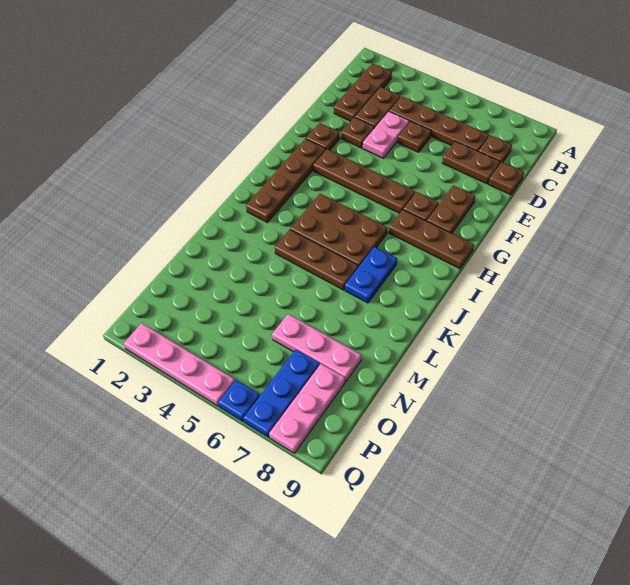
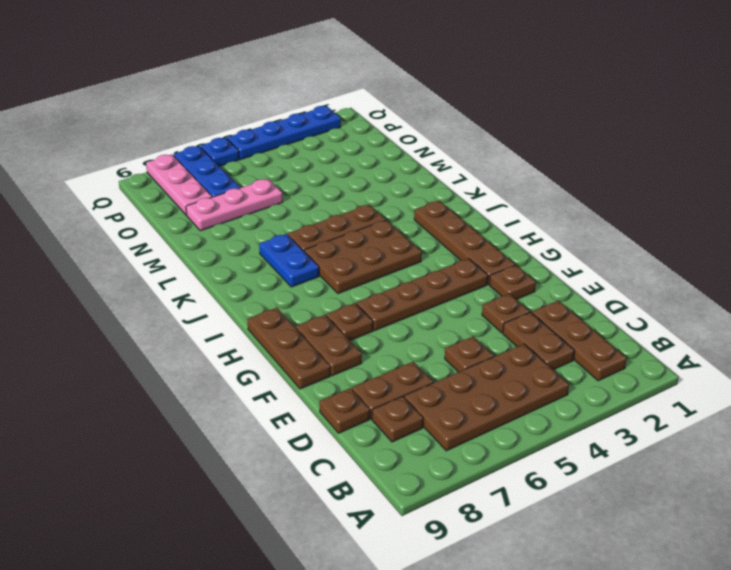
brown plate C4:C7 level 1 -> brown plate B4:C7 level 1
pink plate D4:E4 level 1 -> none
brown plate H7:H9 level 1 -> brown plate F9:H9 level 1
pink plate Q2:Q5 level 1 -> blue plate Q2:Q5 level 1

